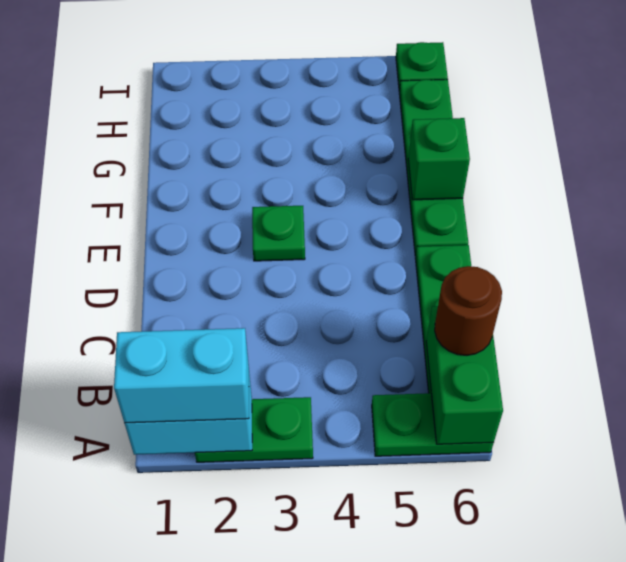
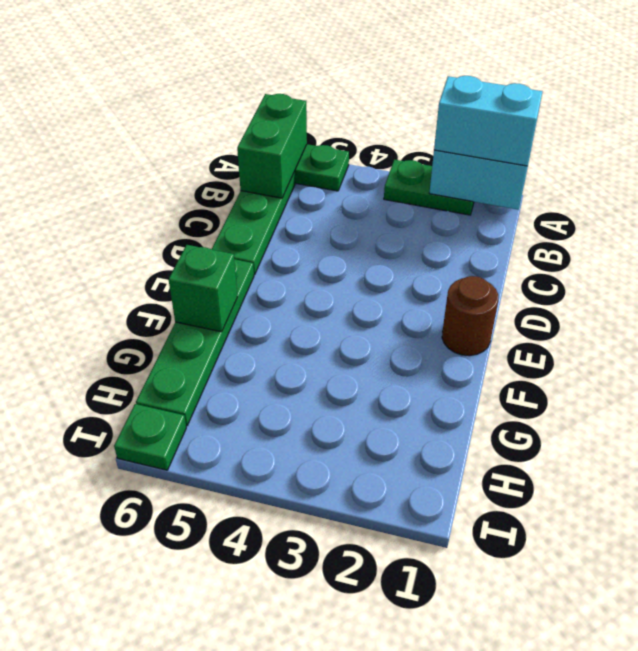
brown round brick B6 level 3 -> brown round brick E1 level 1
green plate E3 level 1 -> none

